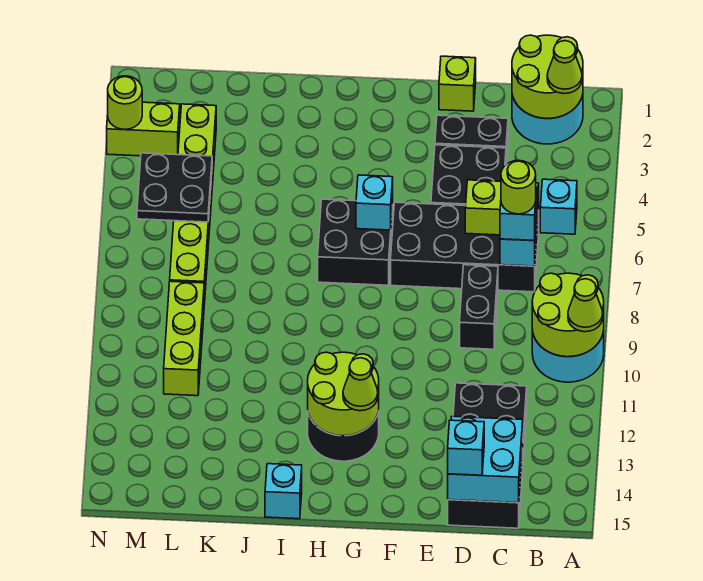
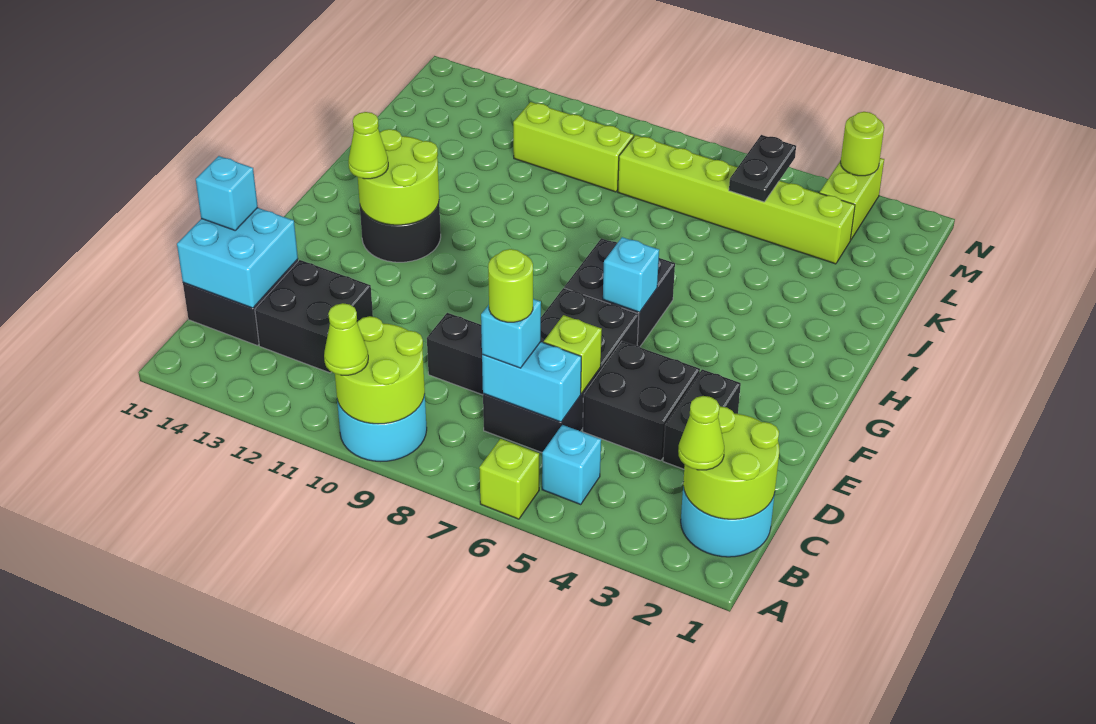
lime brick E1 level 1 -> lime brick A6 level 1
cyan brick I15 level 1 -> none
black plate L5:M6 level 2 -> black plate L5:M5 level 2

